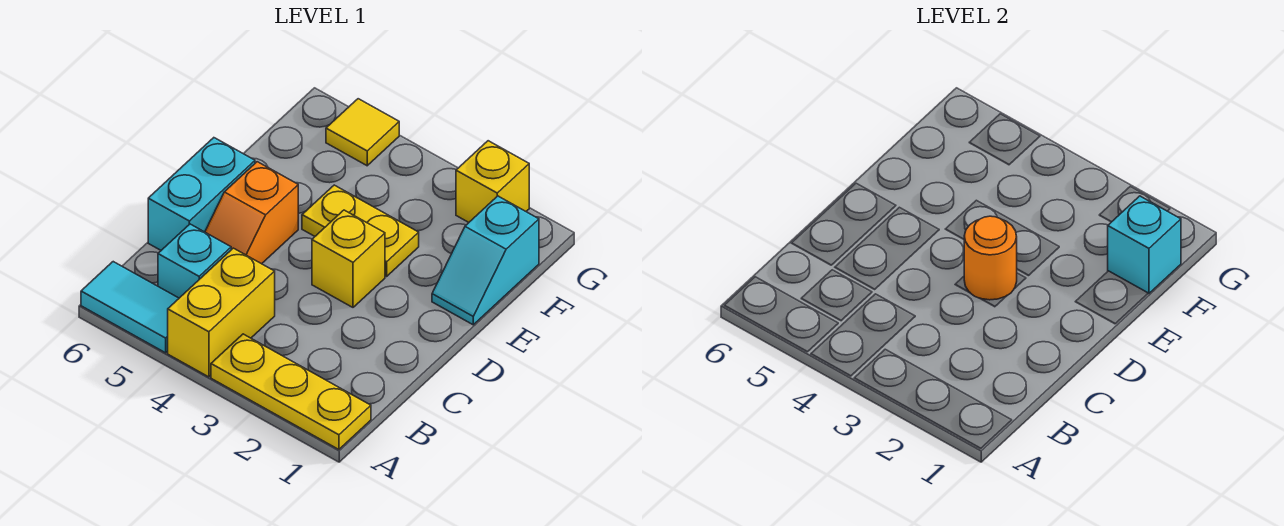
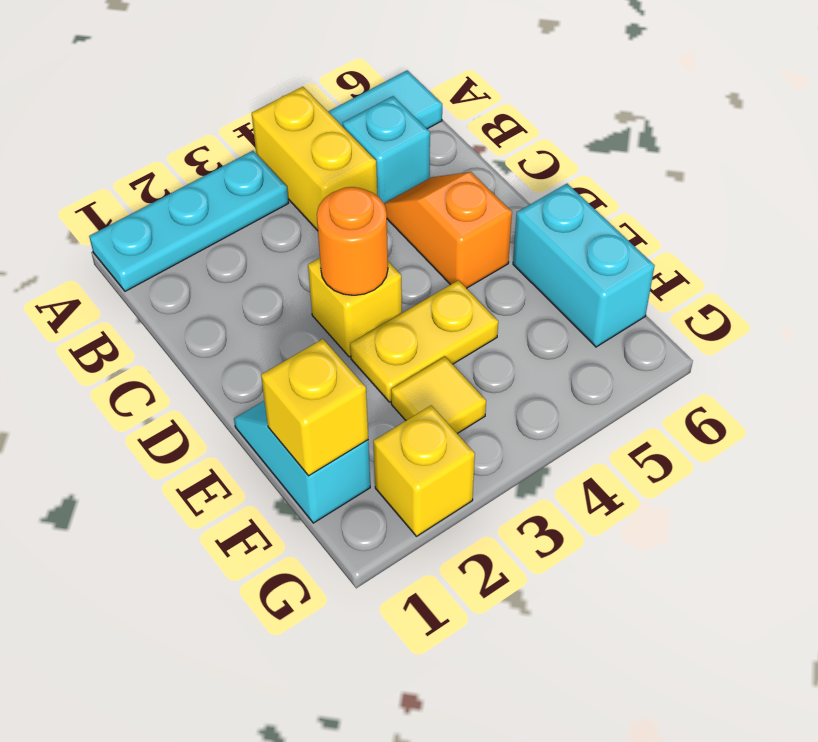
yellow plate A1:A3 level 1 -> cyan plate A1:A3 level 1
cyan brick C6:D6 level 1 -> cyan brick E6:F6 level 1
cyan brick F1 level 2 -> yellow brick F1 level 2
yellow tile G5 level 1 -> yellow tile F3 level 1

